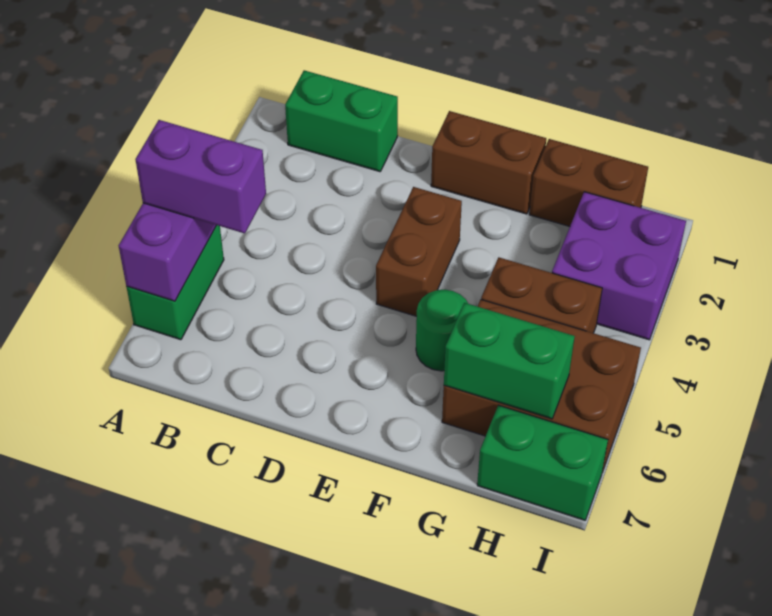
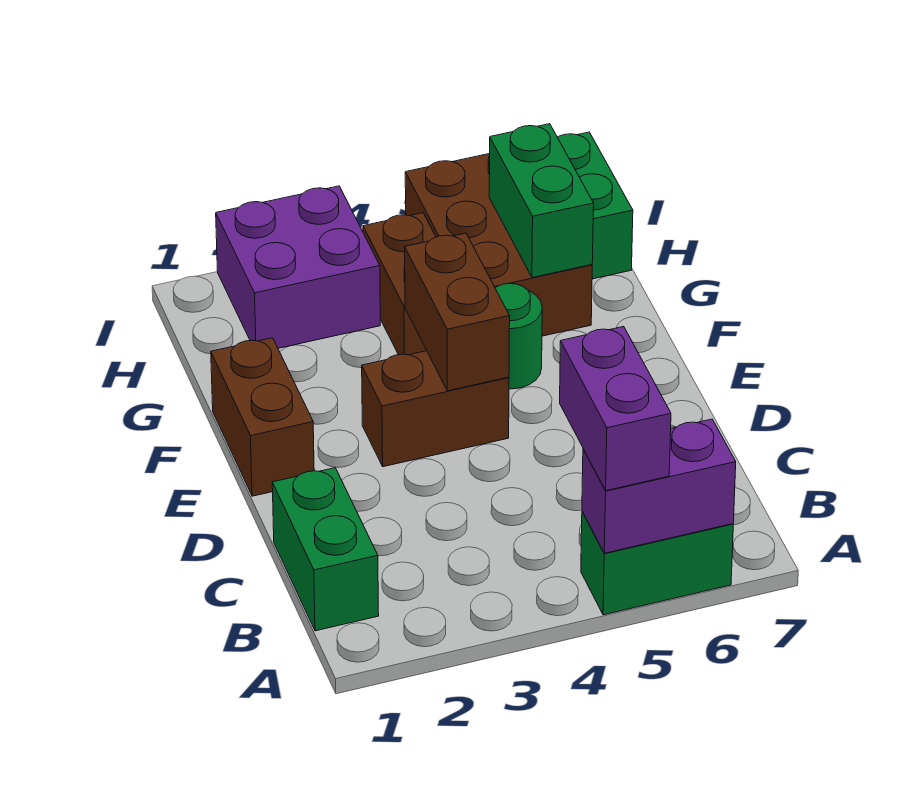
brown brick G1:H1 level 1 -> brown brick E4:F4 level 2

